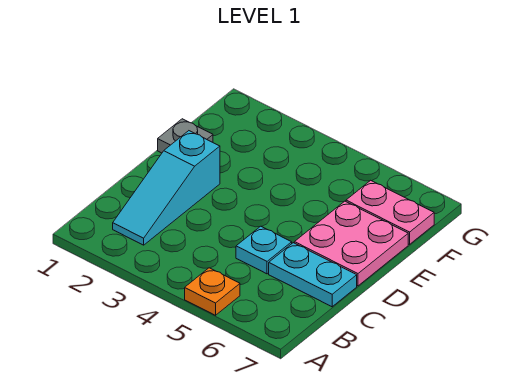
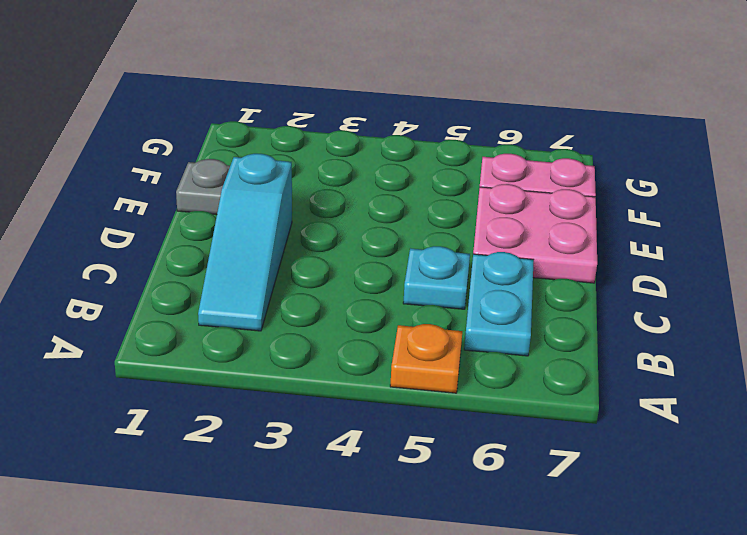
cyan plate C6:C7 level 1 -> cyan plate B6:C6 level 1

